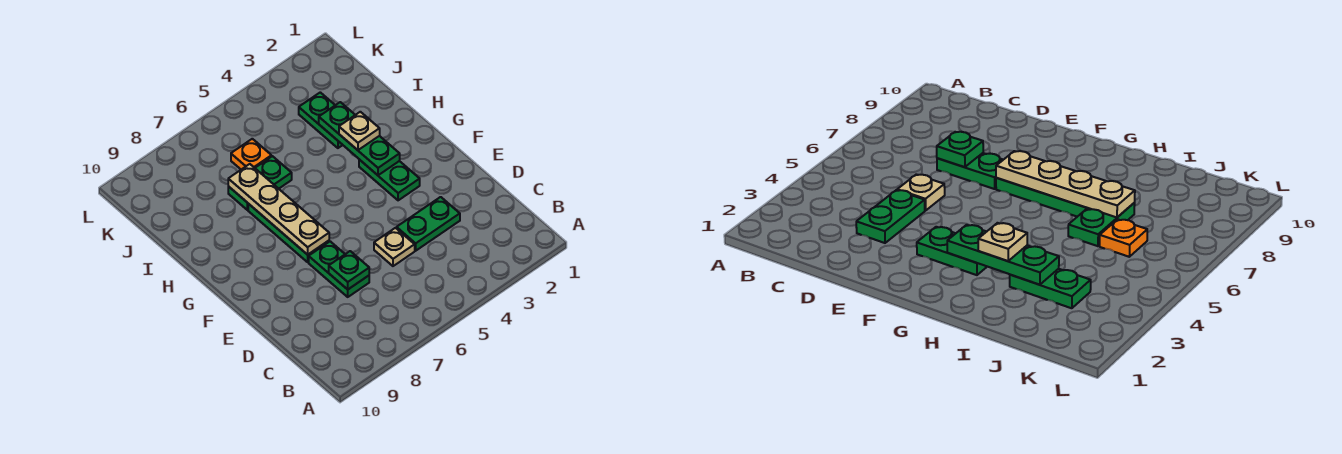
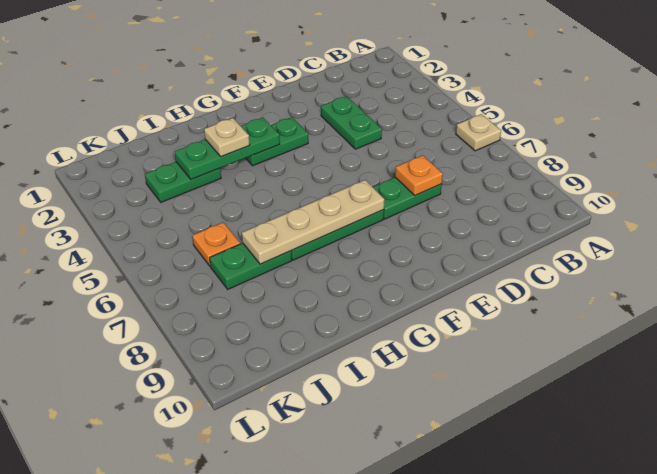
tan plate D5 level 1 -> tan plate A6 level 1
green plate D7 level 2 -> orange plate D7 level 2
green plate I6:I7 level 1 -> green plate I7:J7 level 1

